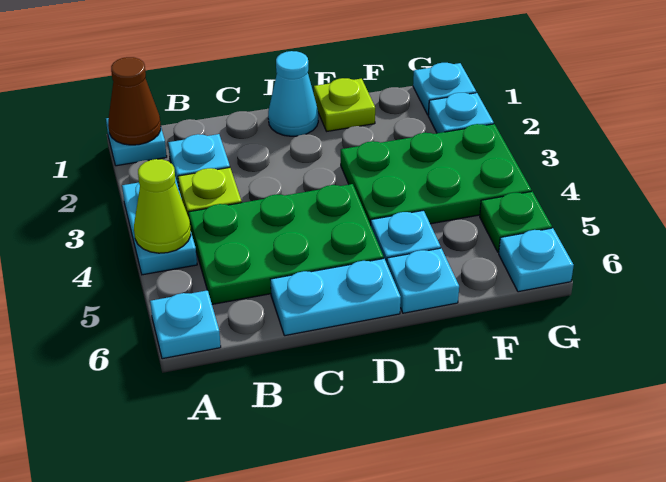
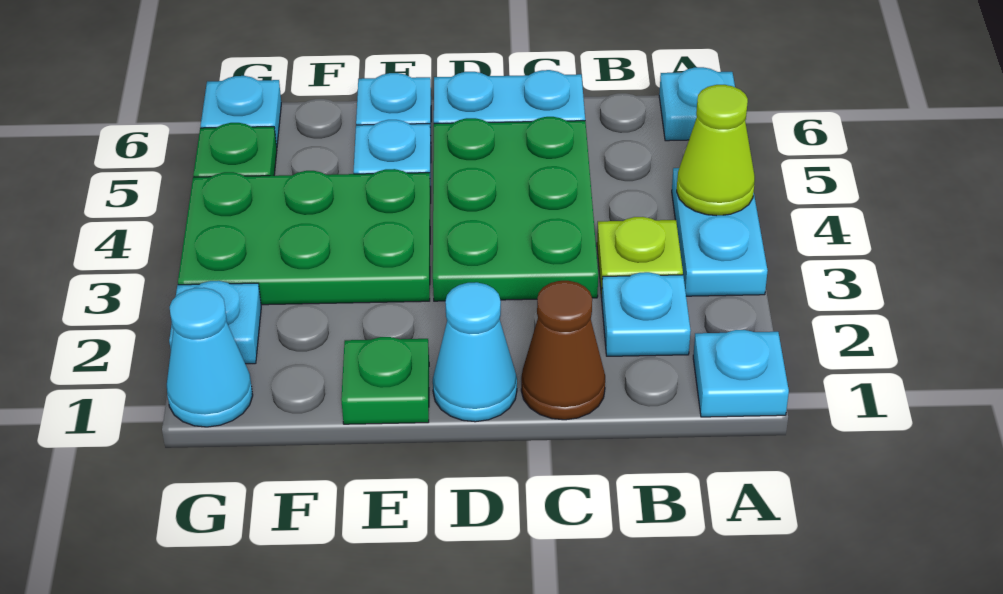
brown cone A1 level 2 -> brown cone C1 level 1
green plate B4:D5 level 1 -> green plate C3:D5 level 1
lime plate E1 level 1 -> green plate E1 level 1
cyan plate G1 level 1 -> cyan cone G1 level 1

